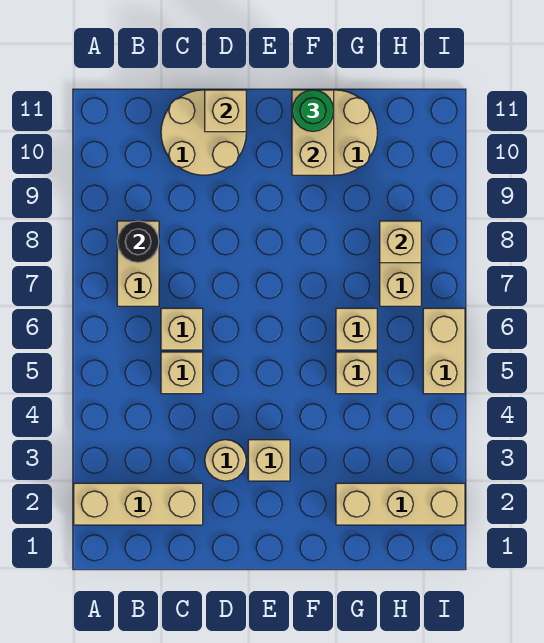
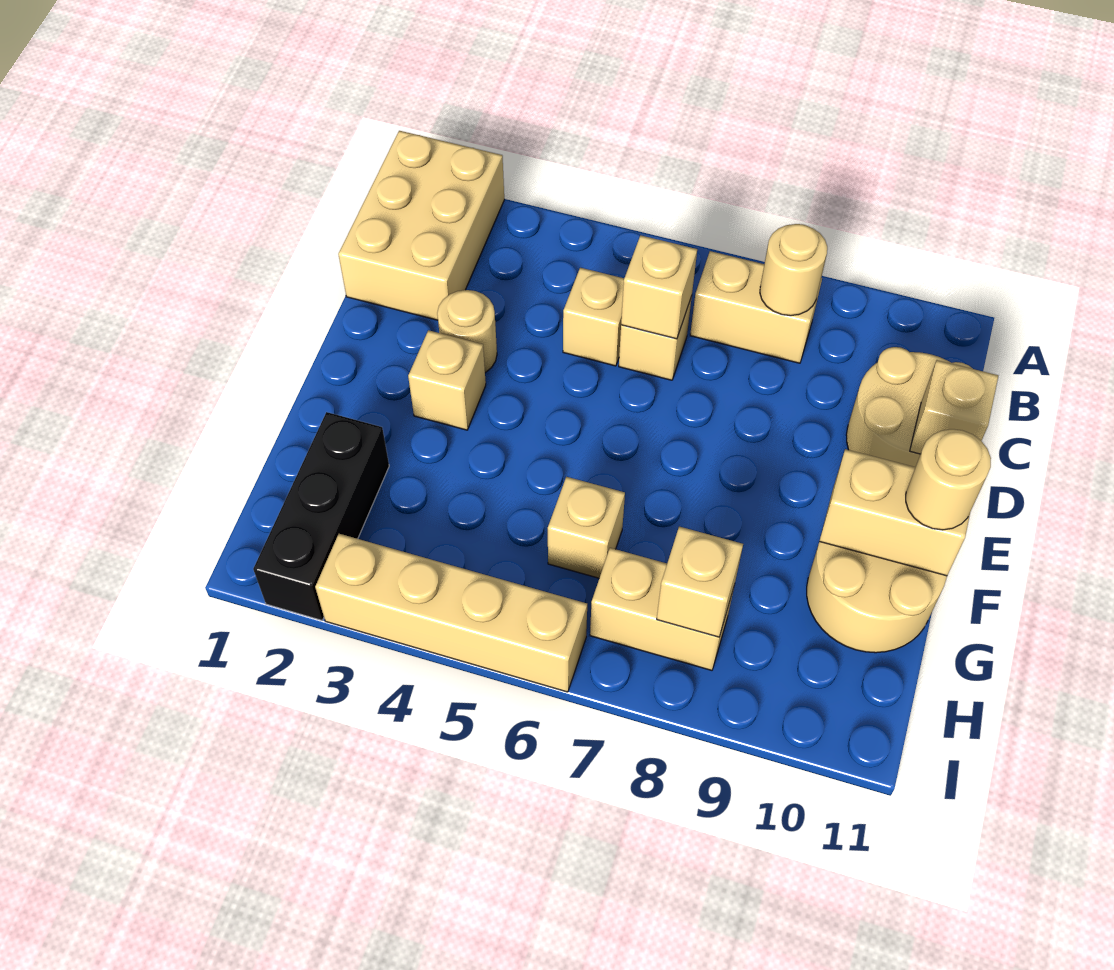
tan brick A2:C2 level 1 -> tan brick A1:C2 level 1
black round brick B8 level 2 -> tan round brick B8 level 2
green round brick F11 level 3 -> tan round brick F11 level 3
tan brick G2:I2 level 1 -> black brick G2:I2 level 1
tan brick G5 level 1 -> tan brick C6 level 2
tan brick I5:I6 level 1 -> tan brick I3:I6 level 1

